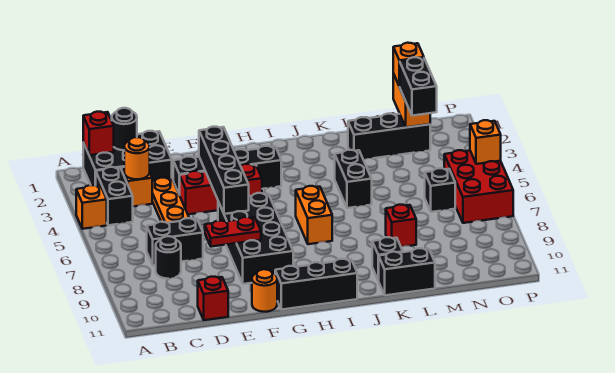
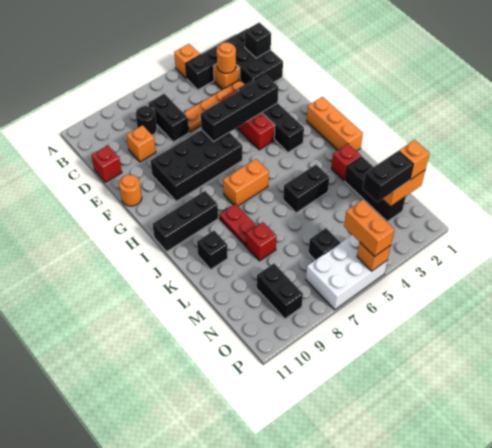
red brick B1 level 2 -> red brick K2 level 1
black round brick C1 level 2 -> black brick C1 level 2
none -> orange brick D9 level 1
red plate E8:F8 level 2 -> red plate J8:K8 level 1
black brick G11:I11 level 1 -> black brick I9:I11 level 1
none -> orange brick H1:J1 level 1
black brick K11:L11 level 1 -> black brick N9:O9 level 1
red brick O5:P7 level 1 -> white brick O5:P7 level 1
none -> orange brick O5:P5 level 3

